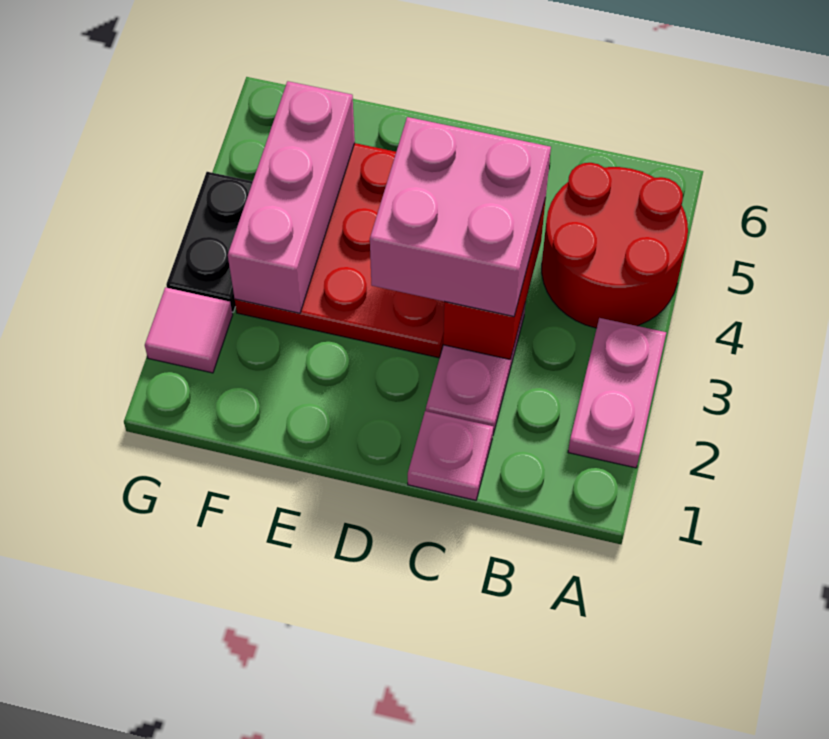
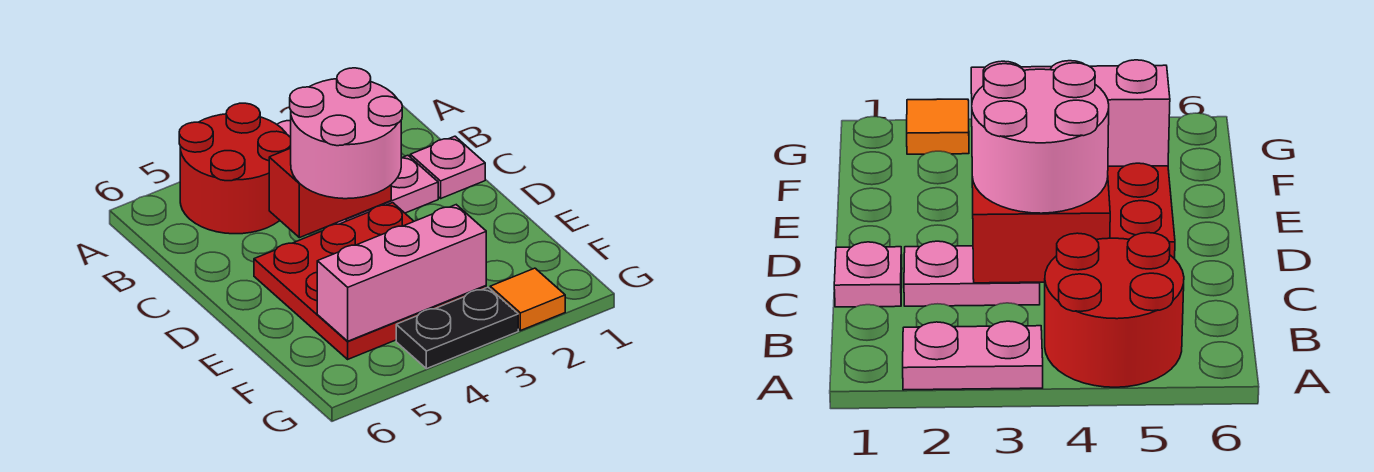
pink brick C3:D4 level 3 -> pink round brick C3:D4 level 3
pink tile G2 level 1 -> orange tile G2 level 1

